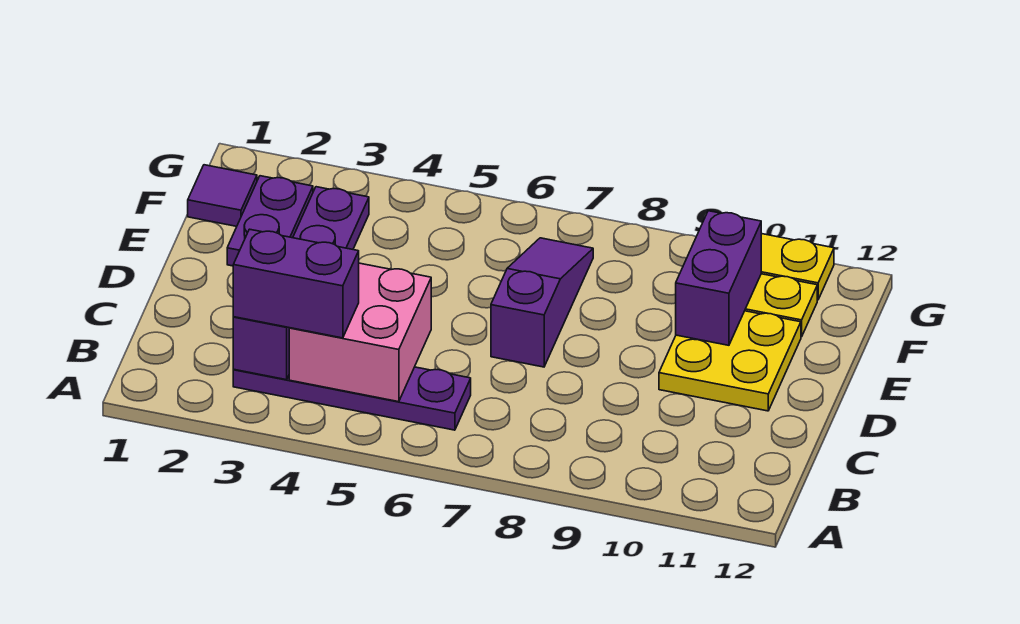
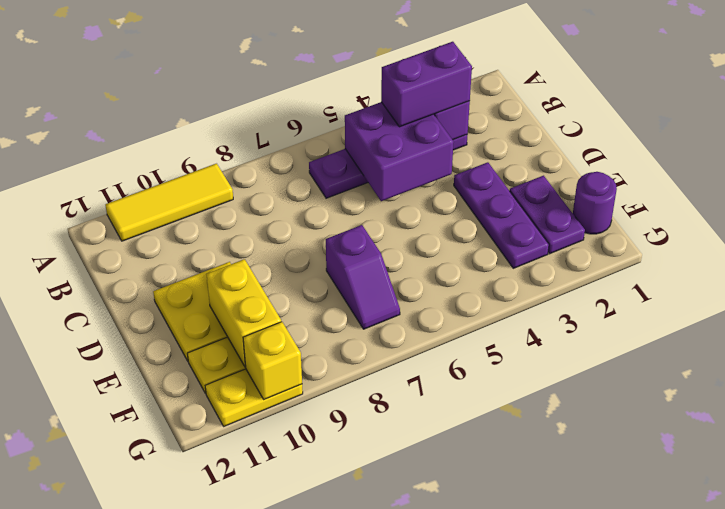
none -> yellow tile A9:A11 level 1
pink brick B4:C5 level 2 -> purple brick B4:C5 level 2
purple slope D7:F7 level 1 top D -> purple slope E7:F7 level 1 top E
purple brick E10:F10 level 2 -> yellow brick E10:F10 level 2
purple tile F1 level 1 -> purple round brick F1 level 1
none -> yellow brick G10 level 2

